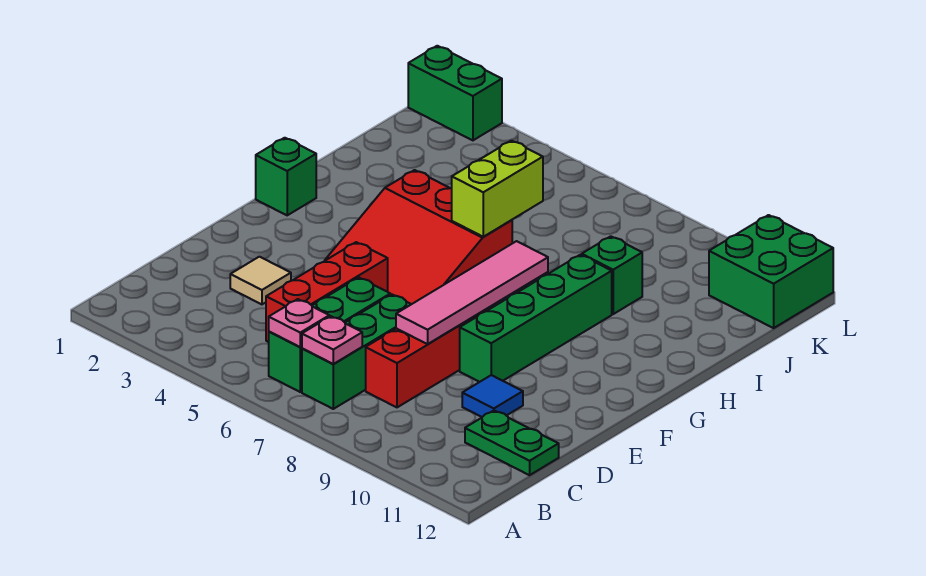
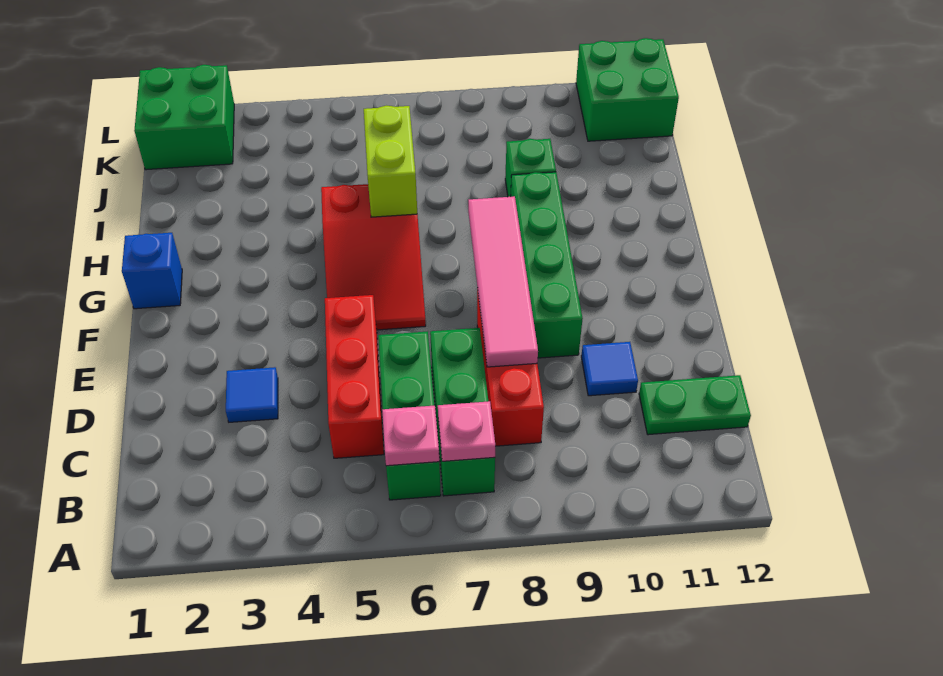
tan tile D3 level 1 -> blue tile D3 level 1
red slope F4:H6 level 1 top H -> red slope F5:H6 level 1 top H
green brick G1 level 1 -> blue brick G1 level 1
green brick L1:L2 level 1 -> green brick K1:L2 level 1

